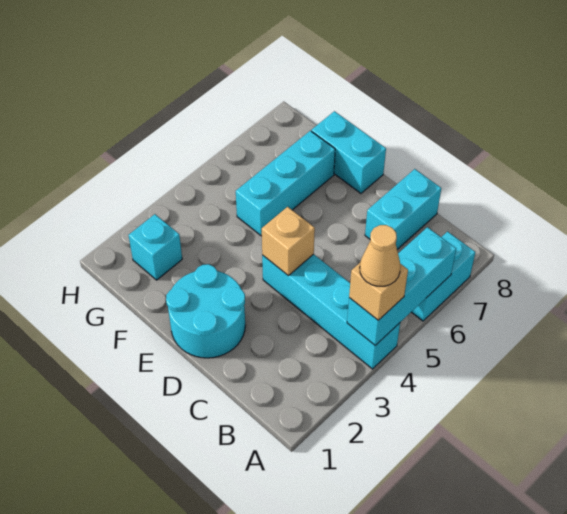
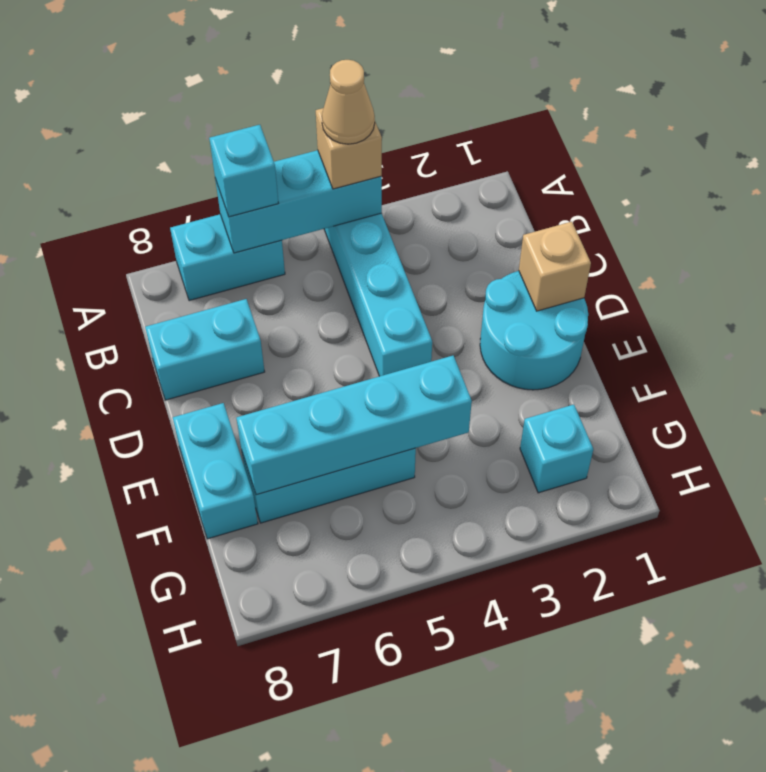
none -> cyan brick A6 level 3
tan brick D4 level 2 -> tan brick D1 level 2
none -> cyan brick F4:F7 level 2

